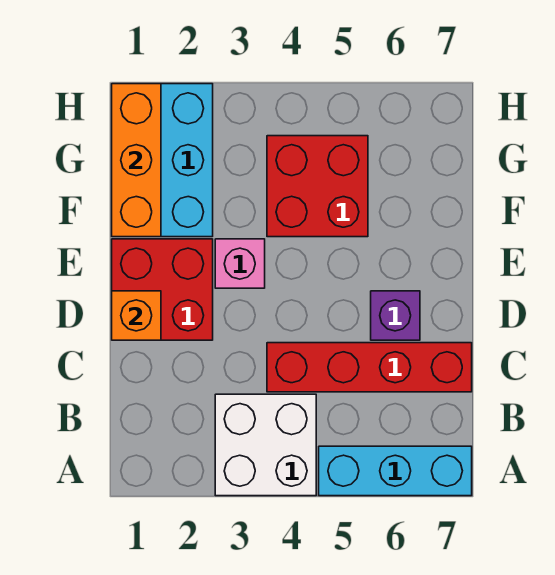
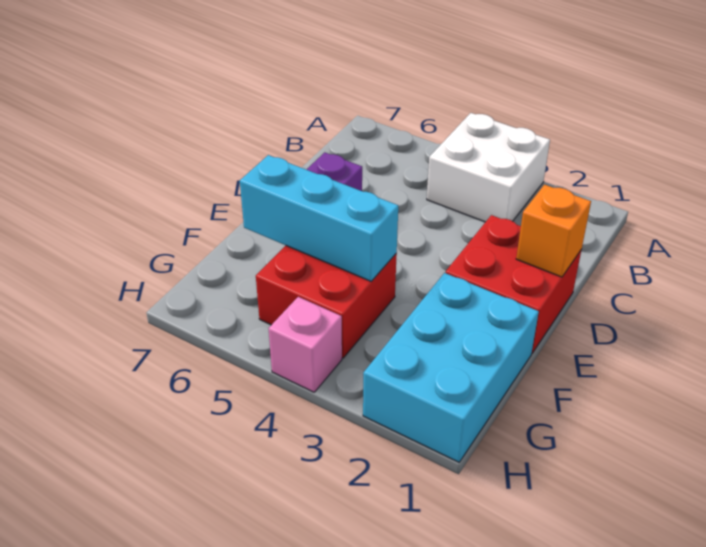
cyan brick A5:A7 level 1 -> cyan brick F4:F6 level 2
red brick C4:C7 level 1 -> none
pink brick E3 level 1 -> pink brick H4 level 1
orange brick F1:H1 level 2 -> none

